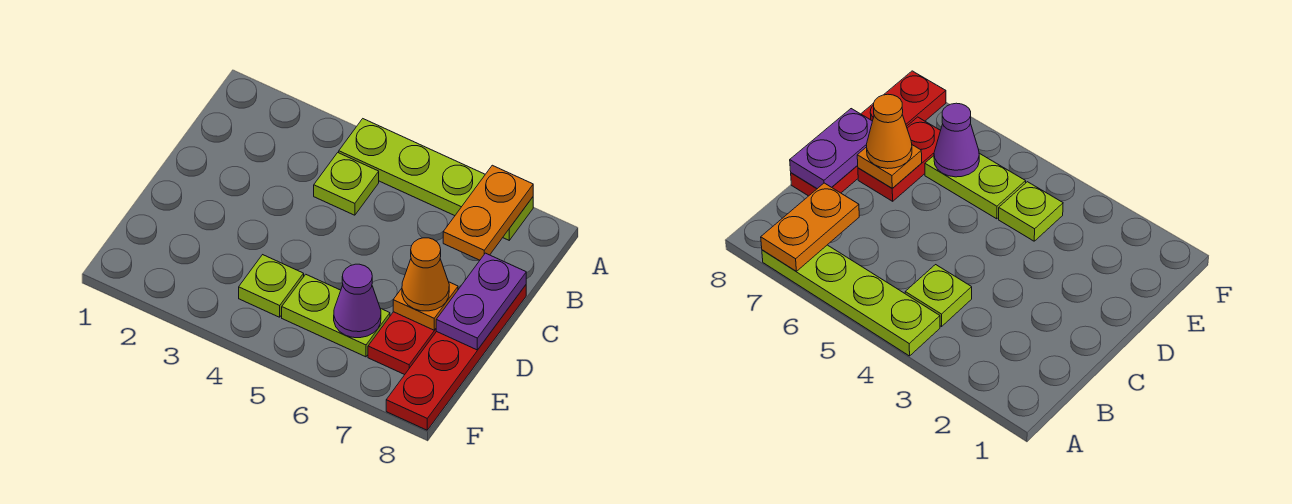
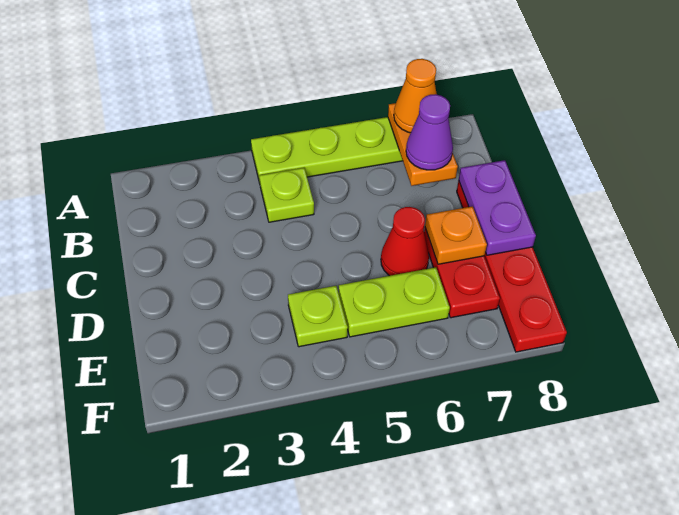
none -> red cone D6 level 1
orange cone D7 level 3 -> orange cone A7 level 3
purple cone E6 level 2 -> purple cone B7 level 3

